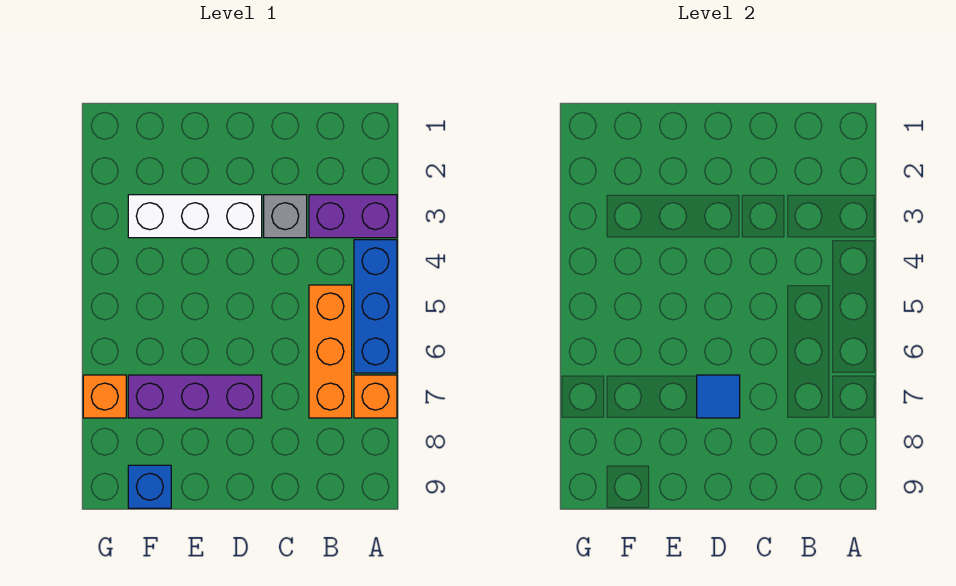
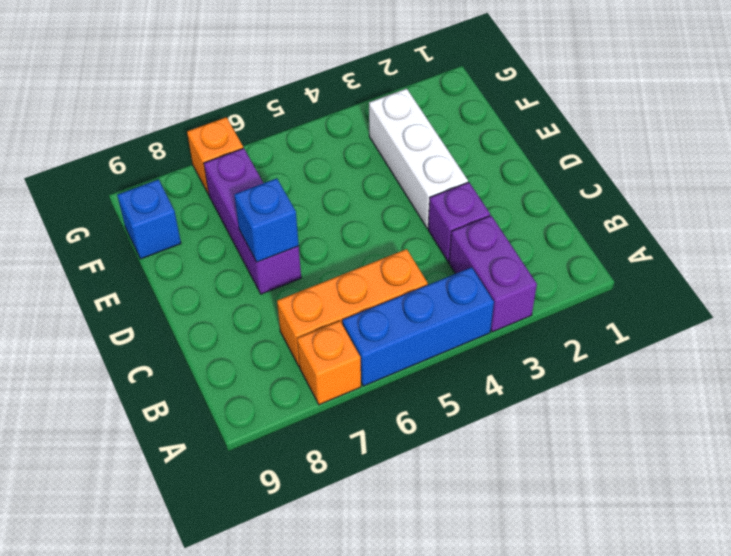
grey brick C3 level 1 -> purple brick C3 level 1
blue tile D7 level 2 -> blue brick D7 level 2

